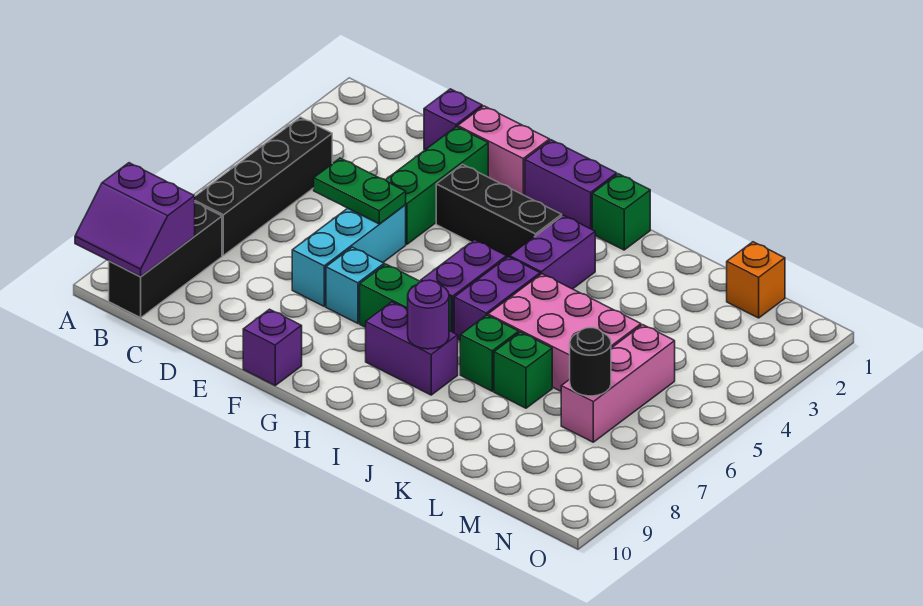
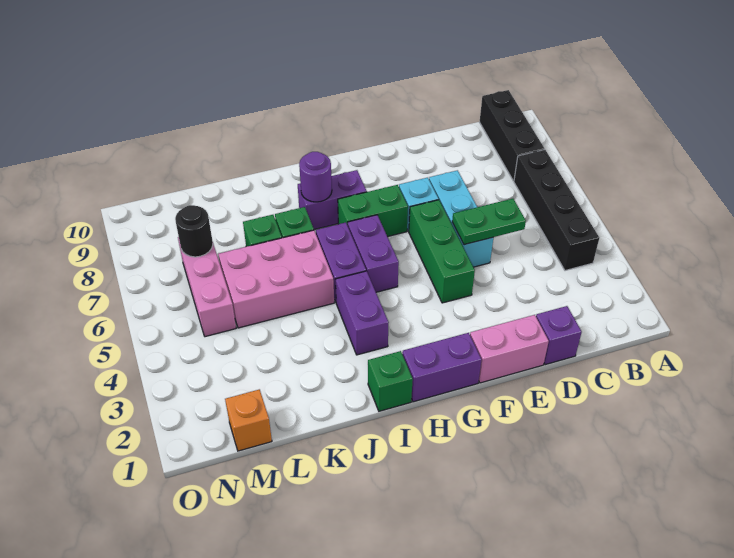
purple slope A9:B10 level 2 top 9 -> none
green brick E2:E4 level 1 -> green brick F4:F6 level 1
black brick F3:H3 level 1 -> none
purple brick F10 level 1 -> none

